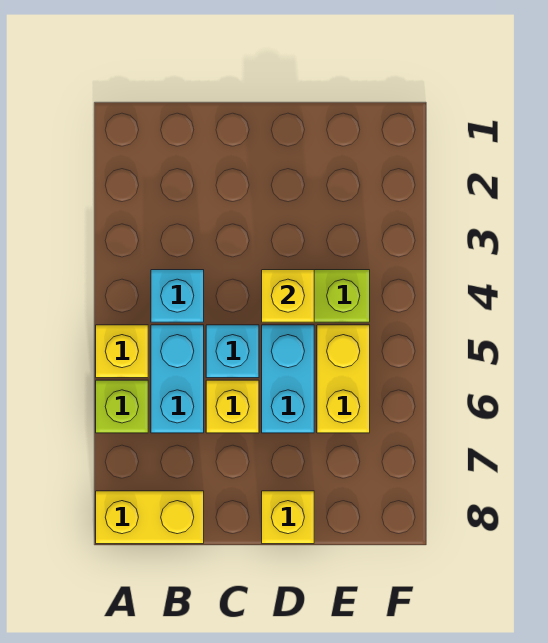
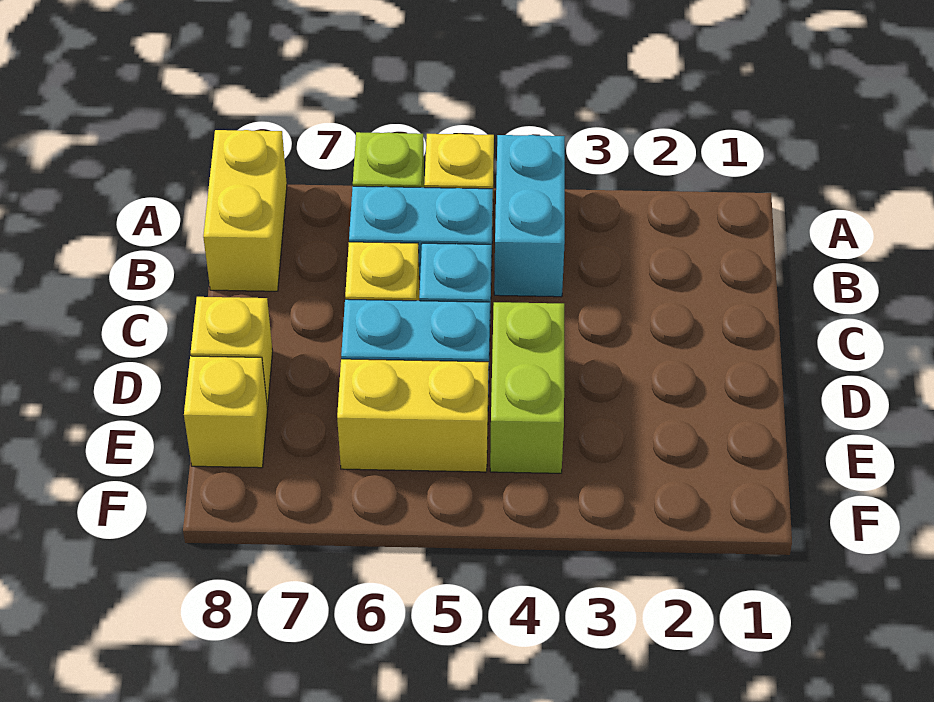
cyan brick B4 level 1 -> cyan brick A4:B4 level 1
yellow brick D4 level 2 -> yellow brick E8 level 1

